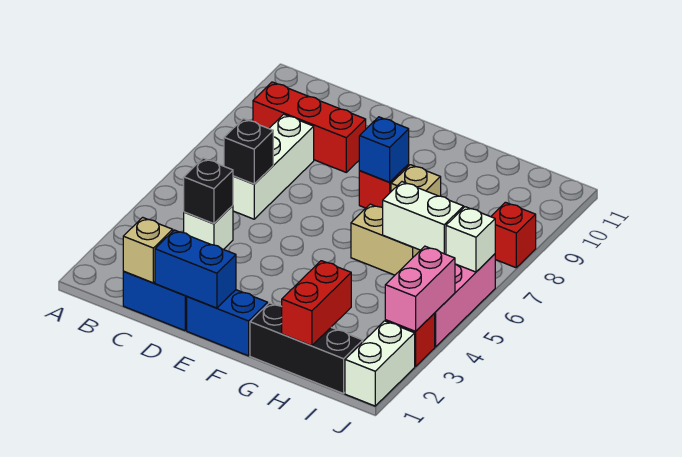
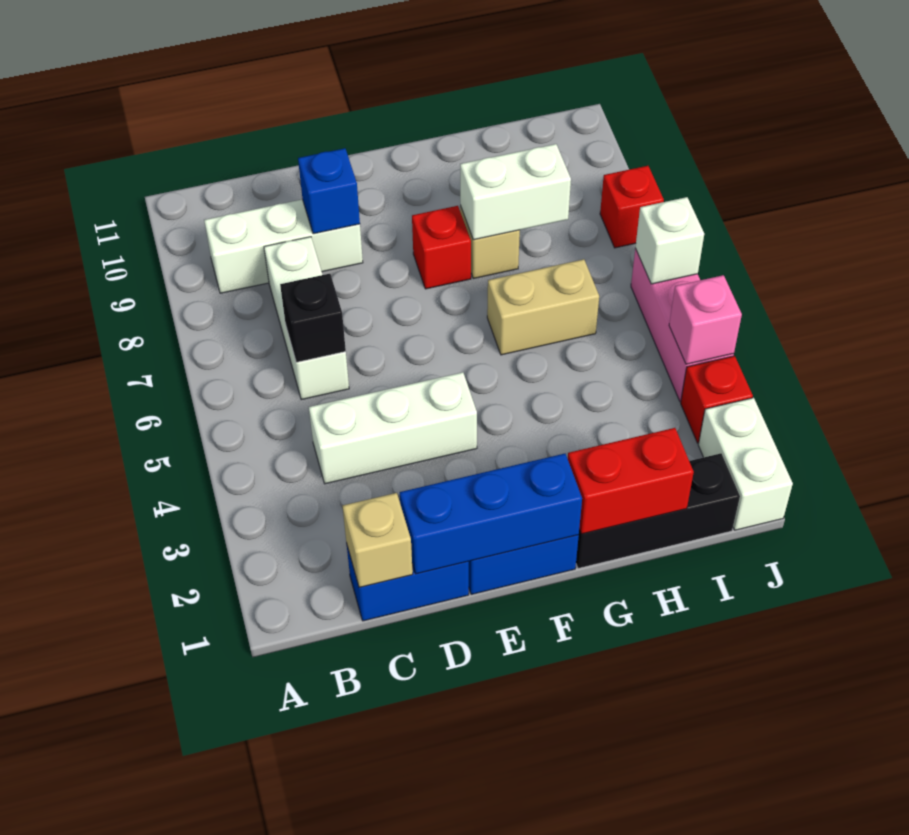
red brick B9:D9 level 1 -> white brick B9:D9 level 1
white brick C4 level 1 -> white brick C4:E4 level 1
black brick C4 level 2 -> none
blue brick D1:E1 level 2 -> blue brick D1:F1 level 2
blue brick F8 level 2 -> blue brick D9 level 2
red brick H1:H2 level 2 -> red brick G1:H1 level 2
white brick H6:I6 level 2 -> white brick G8:H8 level 2
pink brick J3:J4 level 2 -> pink brick J4 level 2

